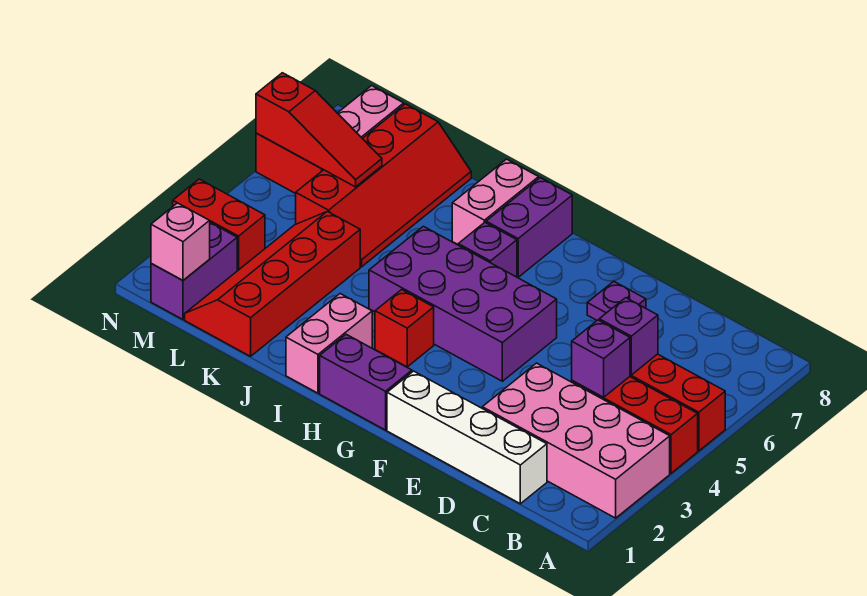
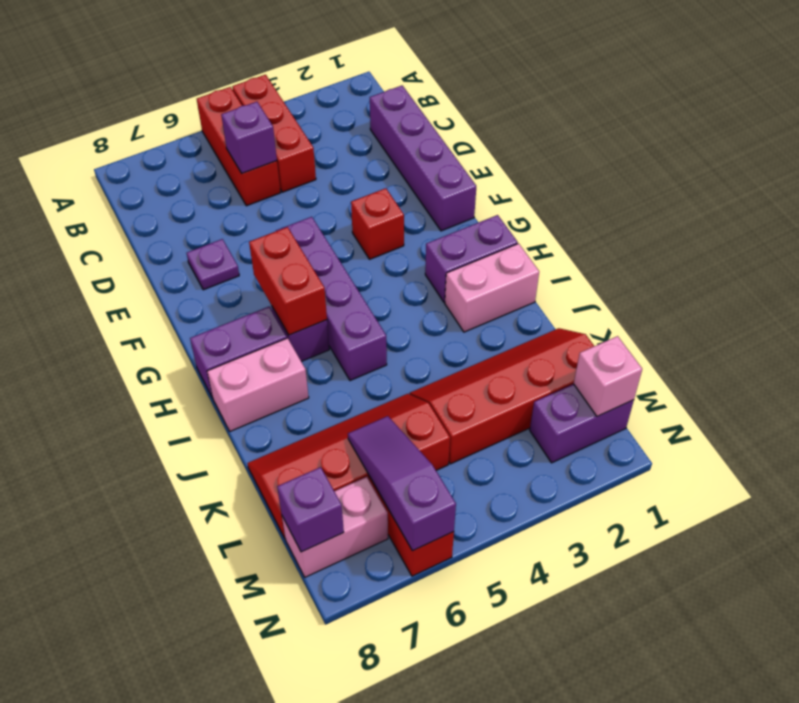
pink brick A2:D3 level 1 -> none
white brick C1:F1 level 1 -> purple brick C1:F1 level 1
purple brick C4 level 2 -> purple brick M8 level 2
purple brick F4:I5 level 1 -> purple brick F5:I5 level 1
purple brick G1:H1 level 1 -> purple brick H1:H2 level 1
red brick H3 level 1 -> red brick F3 level 1
red slope K1:L4 level 1 top K -> red slope K1:L4 level 1 top L
red slope L6:N6 level 2 top N -> purple slope L6:N6 level 2 top N
red brick M3:N3 level 1 -> red brick G6:H6 level 2

